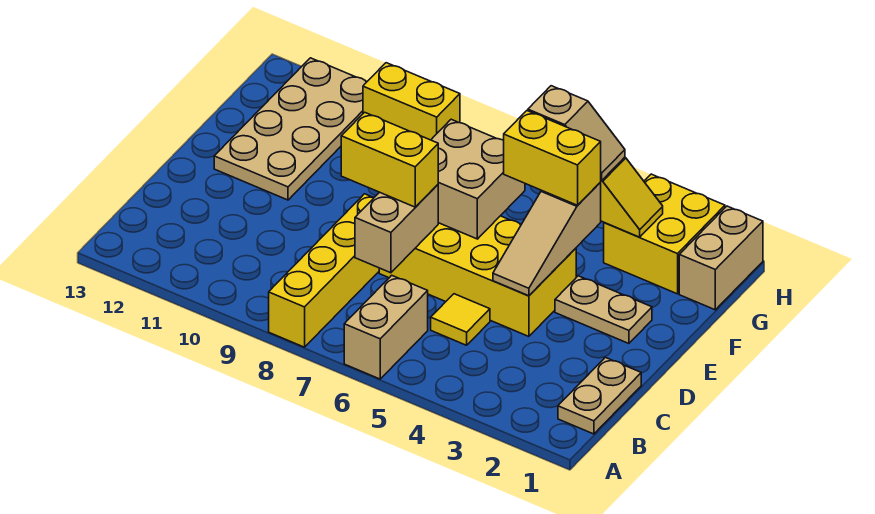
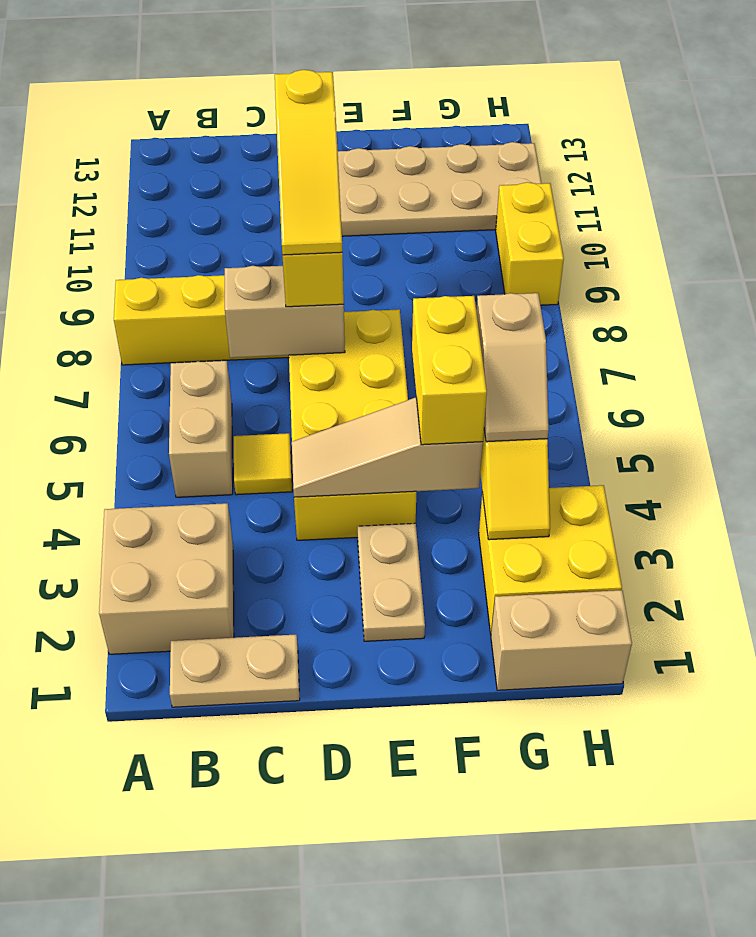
tan brick A6:B6 level 1 -> tan brick B5:B6 level 1
none -> yellow slope D7:D9 level 4 top 9
tan brick E6:F7 level 2 -> tan brick A2:B3 level 1

